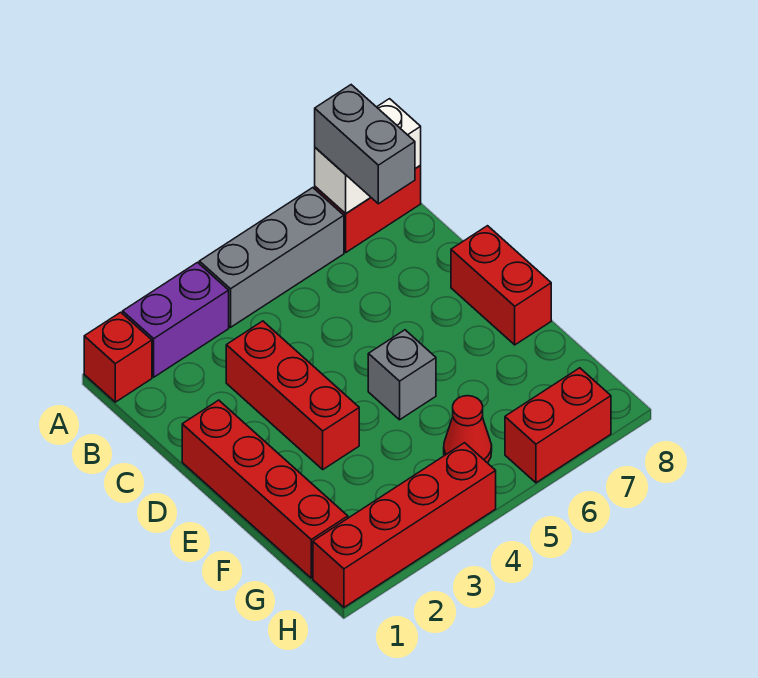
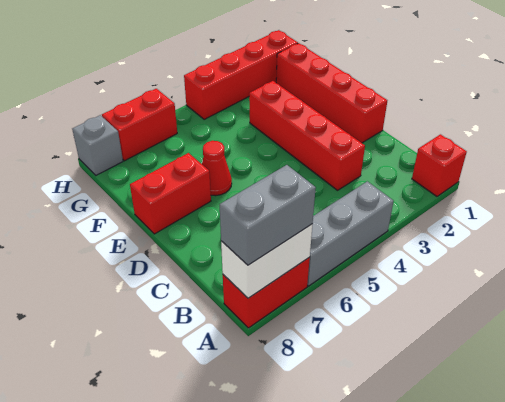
purple brick A2:A3 level 1 -> none
grey brick A7:B7 level 3 -> grey brick A7:A8 level 3
red brick C3:E3 level 1 -> red brick C3:F3 level 1
red brick D8:E8 level 1 -> red brick E7:E8 level 1
grey brick E5 level 1 -> grey brick H8 level 1
red cone G5 level 1 -> red cone E6 level 1

